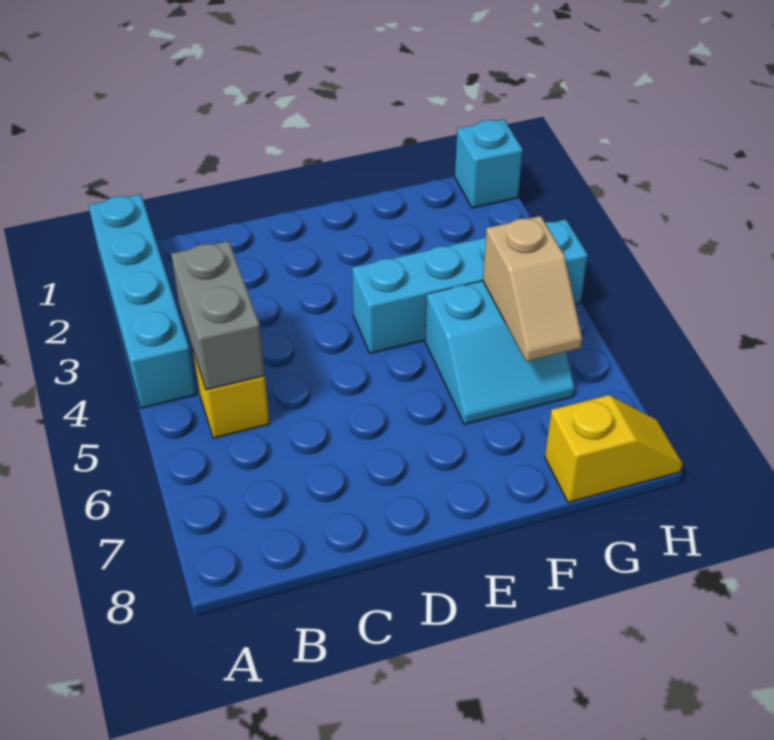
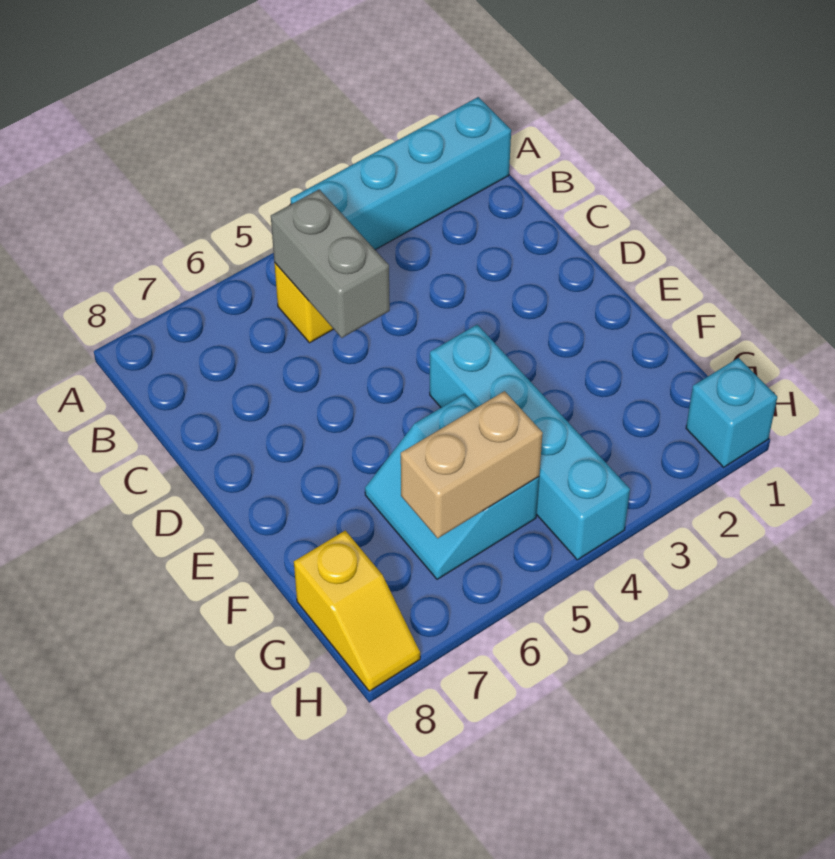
grey brick B4:B5 level 2 -> grey brick B5:C5 level 2
tan slope G5:G6 level 2 top 5 -> tan brick G5:G6 level 2

